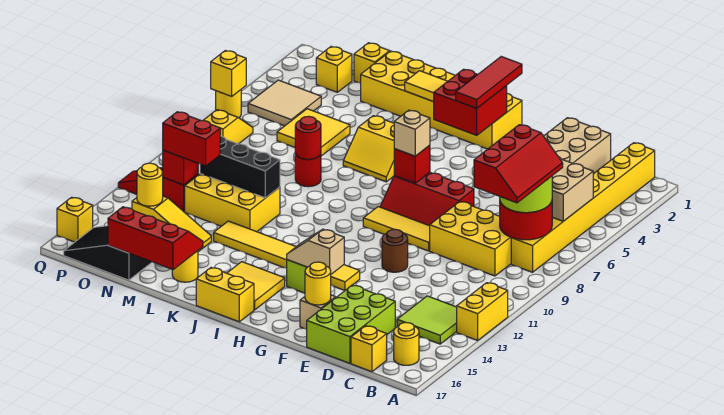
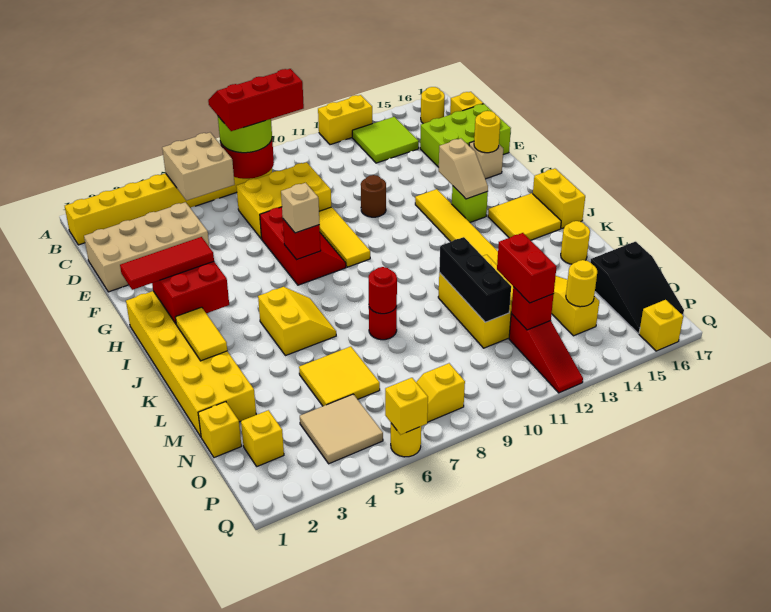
yellow brick C8:E9 level 1 -> yellow brick D7:E9 level 1
red slope L16:N17 level 2 top 17 -> none

